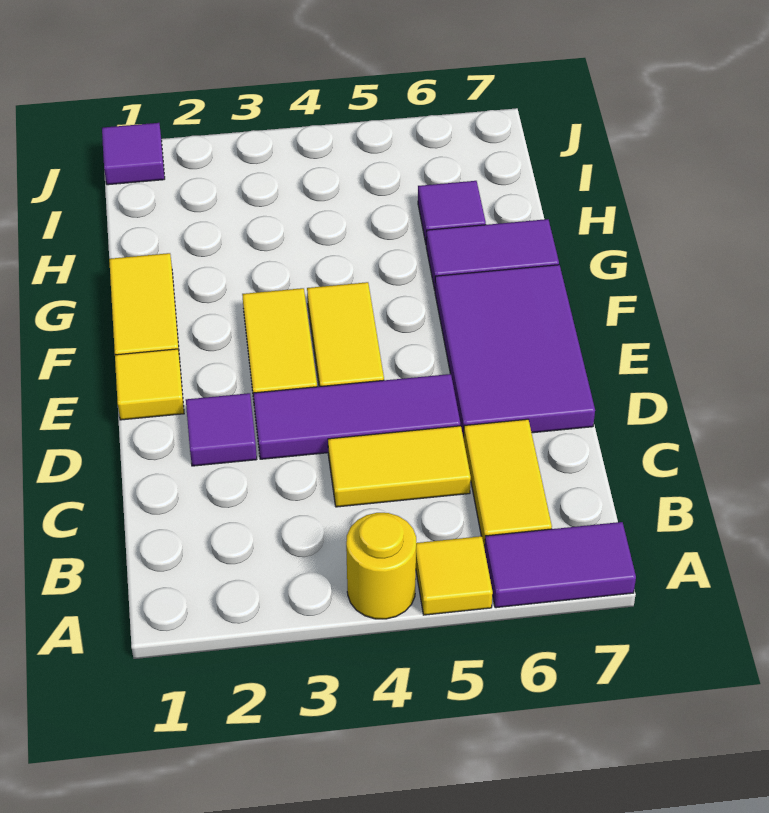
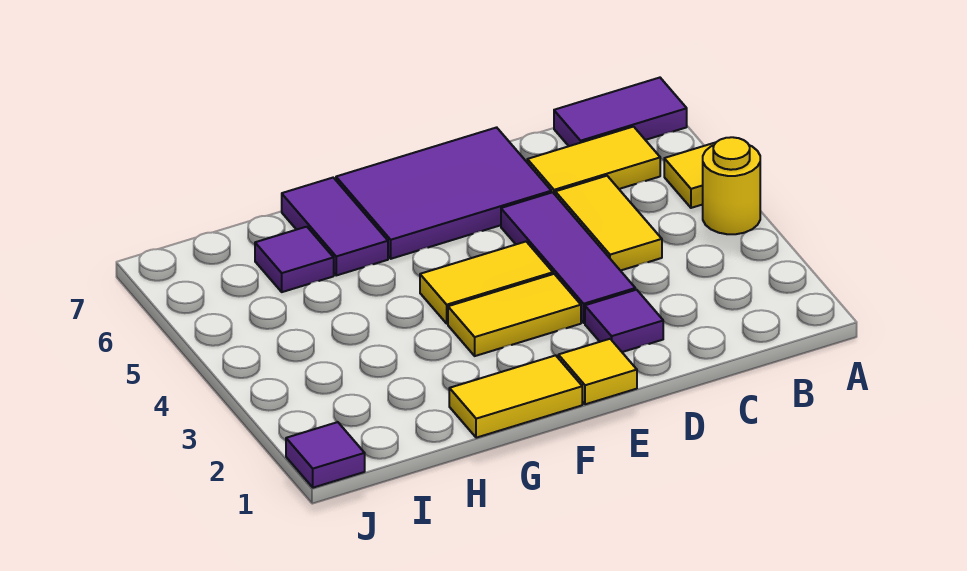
purple tile A6:A7 level 1 -> purple tile A7:B7 level 1

